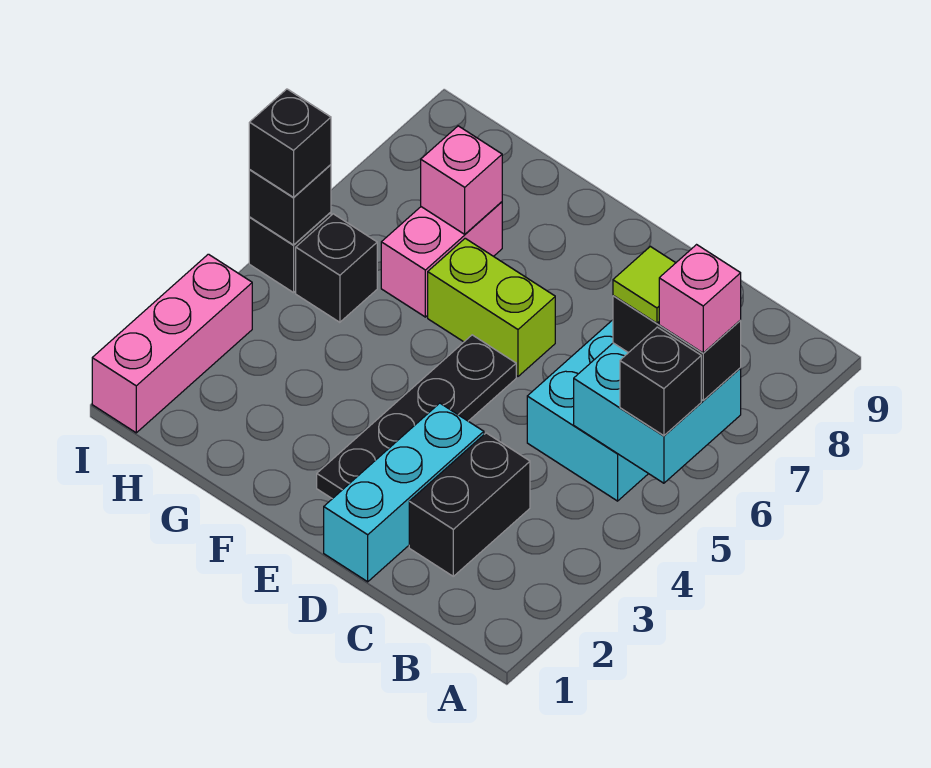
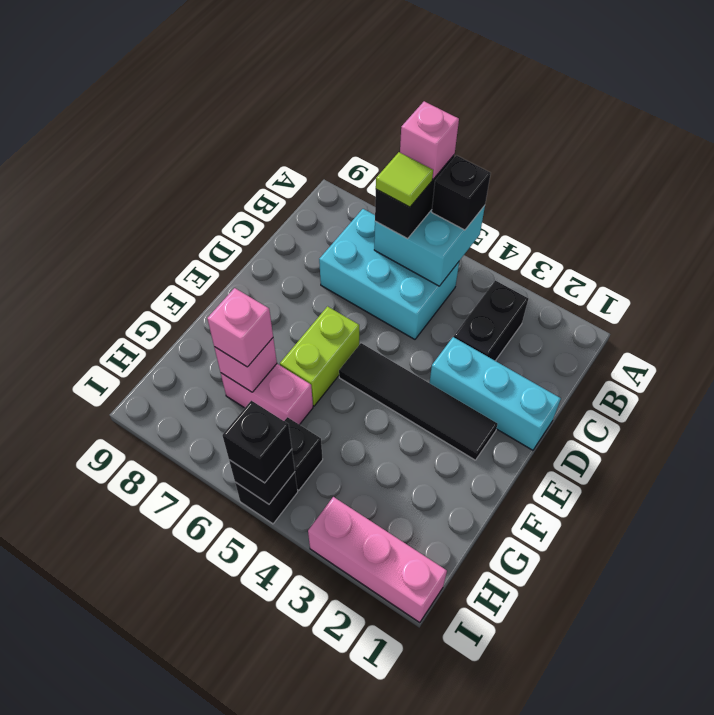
black brick C2:C3 level 1 -> black brick B3:C3 level 1
black plate E2:E5 level 1 -> black tile E2:E5 level 1
none -> pink brick G7 level 3

